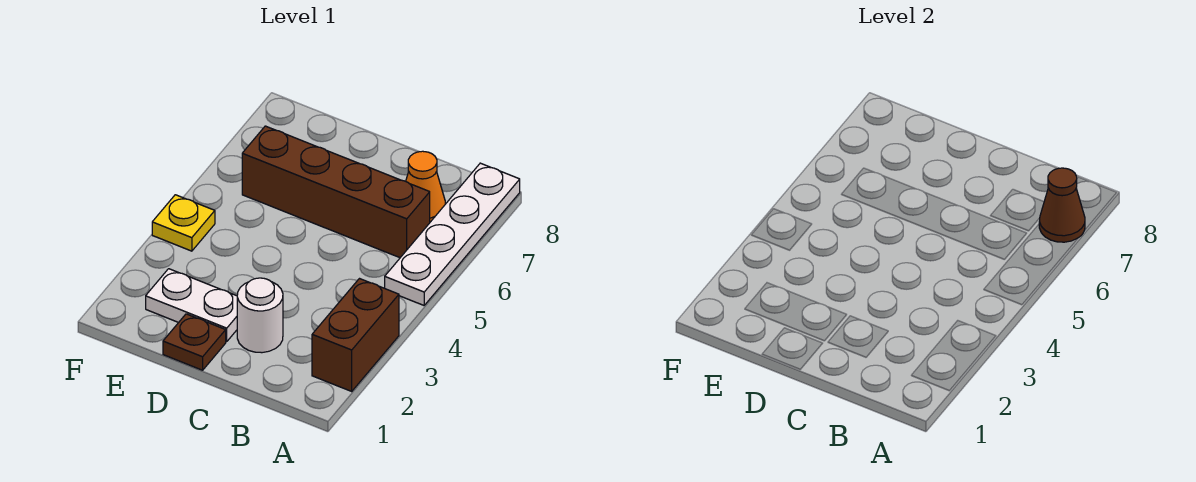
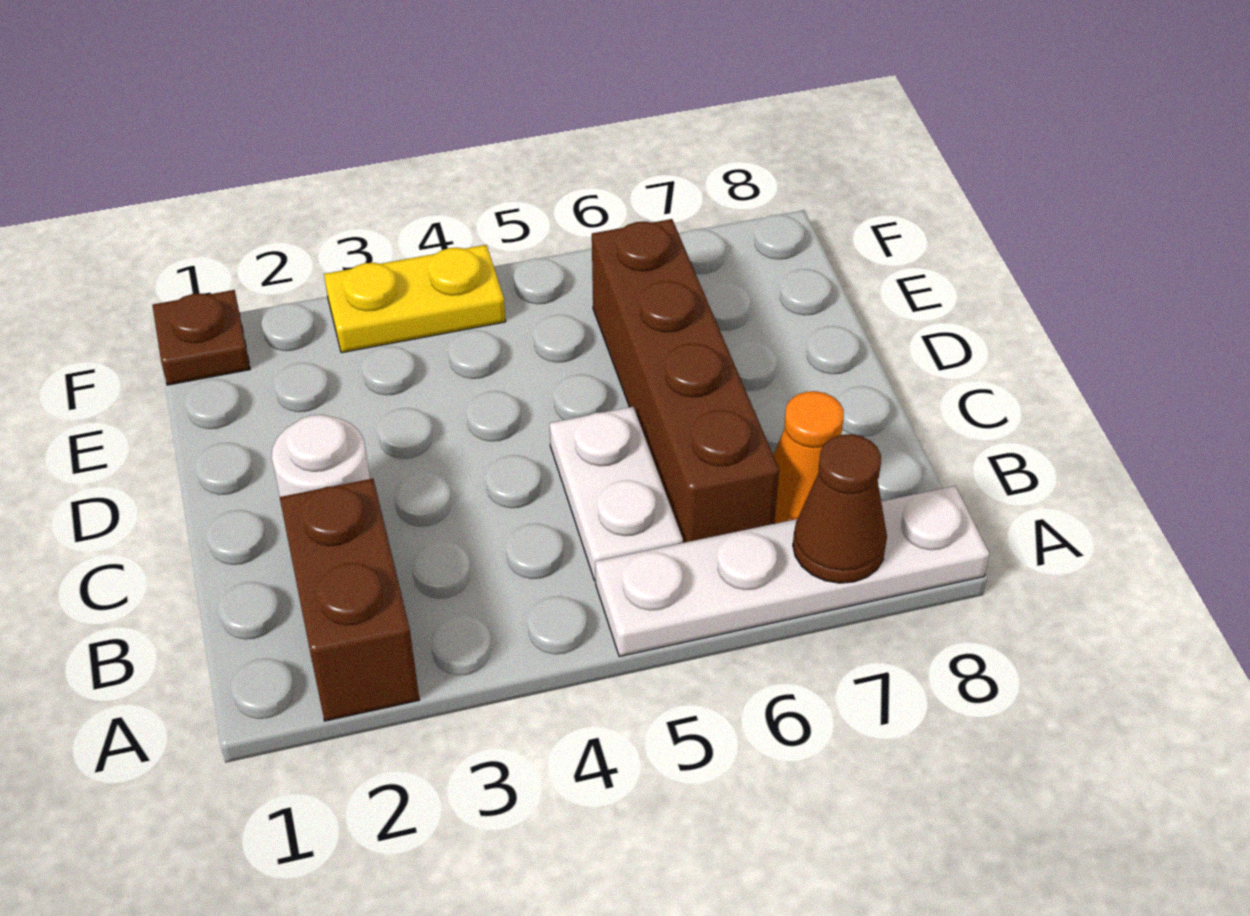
brown brick A2:A3 level 1 -> brown brick A2:B2 level 1
brown plate D1 level 1 -> brown plate F1 level 1
white plate D2:E2 level 1 -> white plate B5:C5 level 1
yellow plate F4 level 1 -> yellow plate F3:F4 level 1

